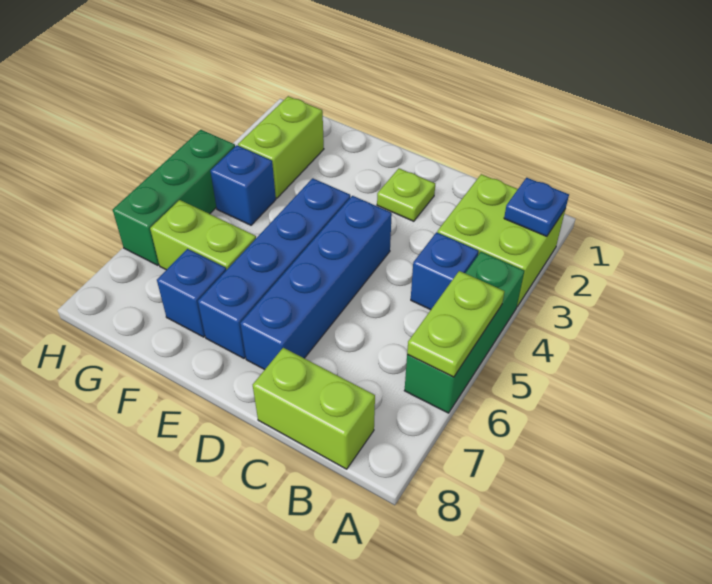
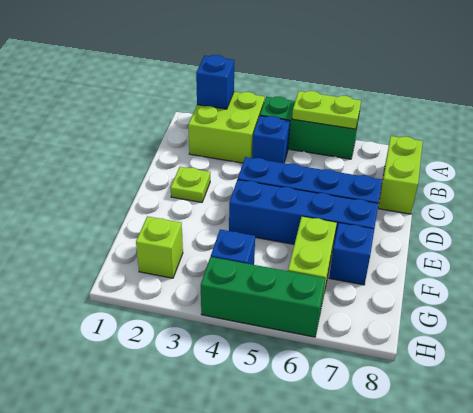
blue plate A2 level 2 -> blue brick A2 level 2
lime brick G2:G3 level 1 -> lime brick G2 level 1

